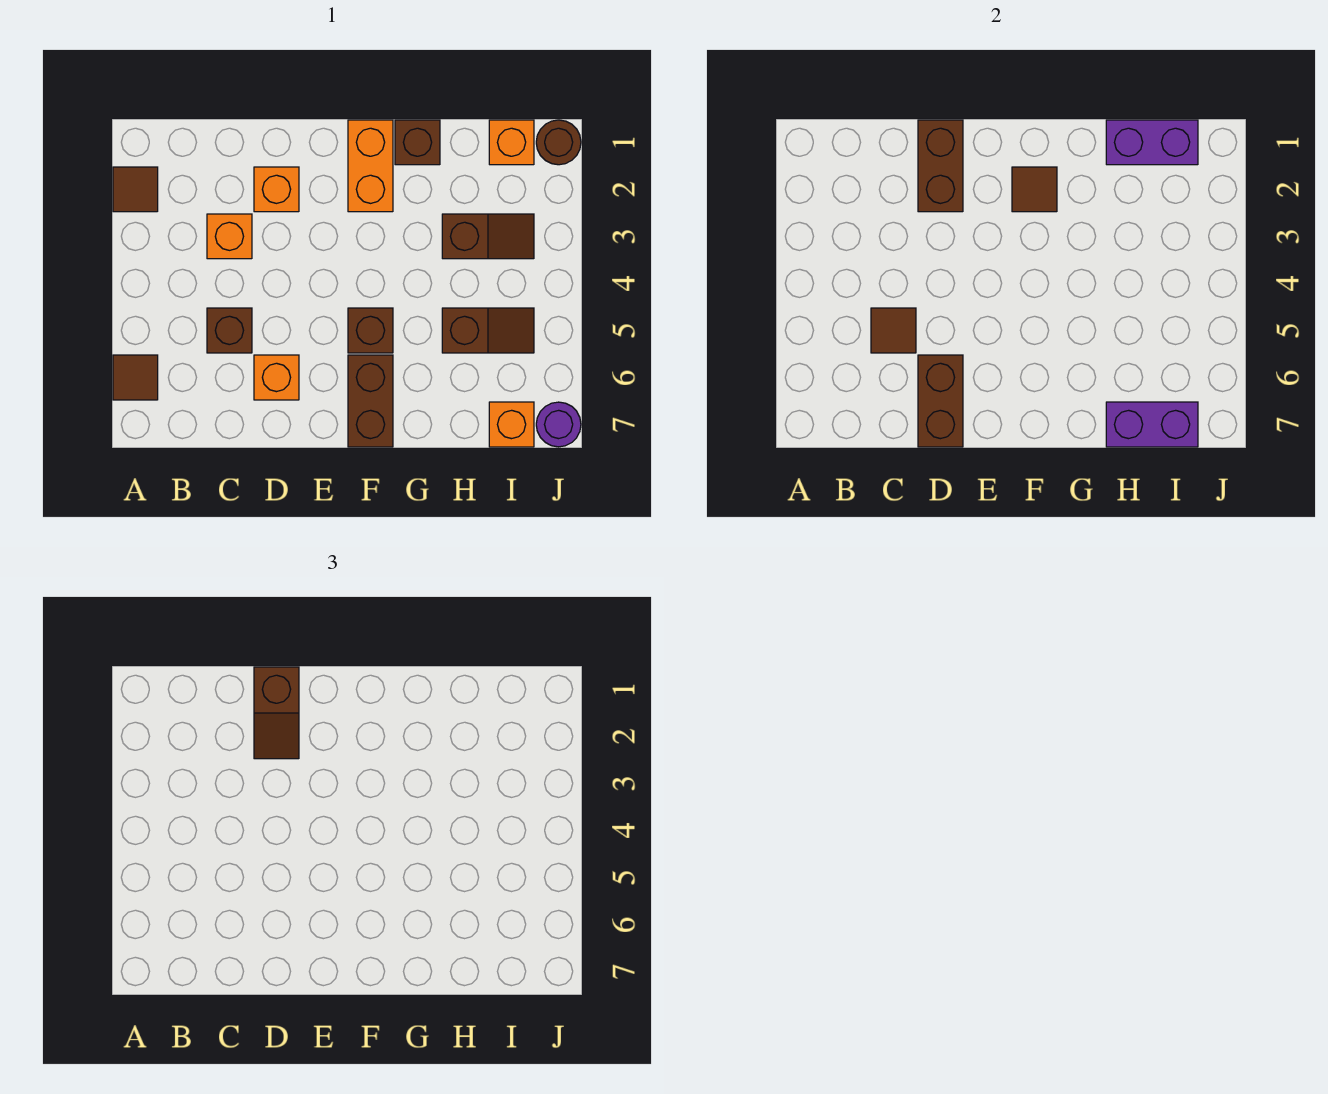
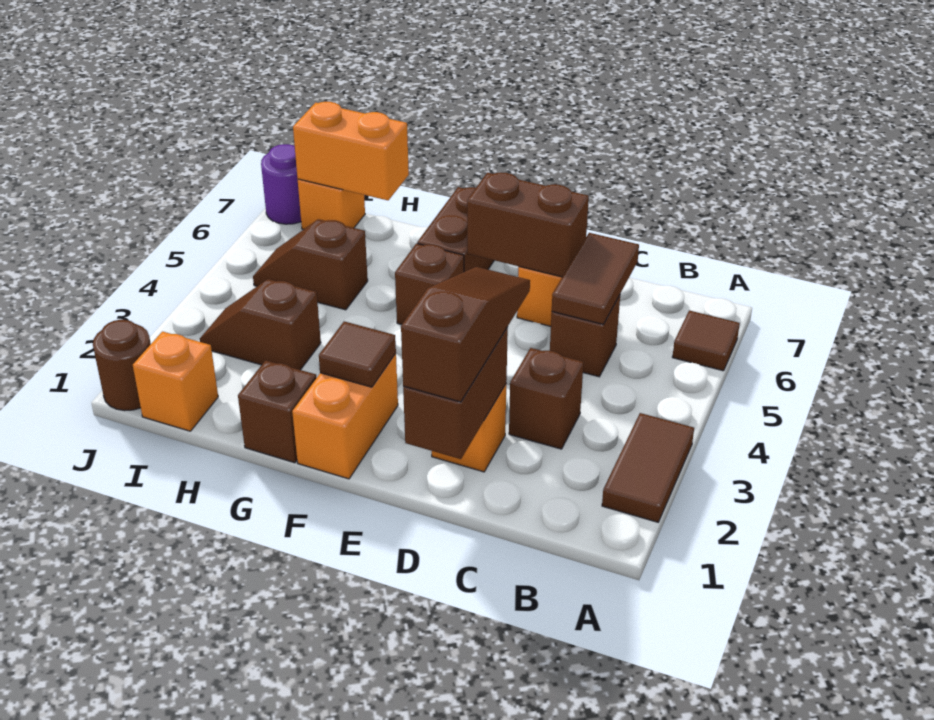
brown tile A2 level 1 -> brown tile A2:A3 level 1
orange brick C3 level 1 -> brown brick C3 level 1
brown tile C5 level 2 -> brown tile C5:C6 level 2
brown slope D1:D2 level 3 top 1 -> brown slope D1:D3 level 3 top 1
brown brick D6:D7 level 2 -> brown brick D6:E6 level 2
purple brick H1:I1 level 2 -> none
purple brick H7:I7 level 2 -> orange brick H7:I7 level 2

